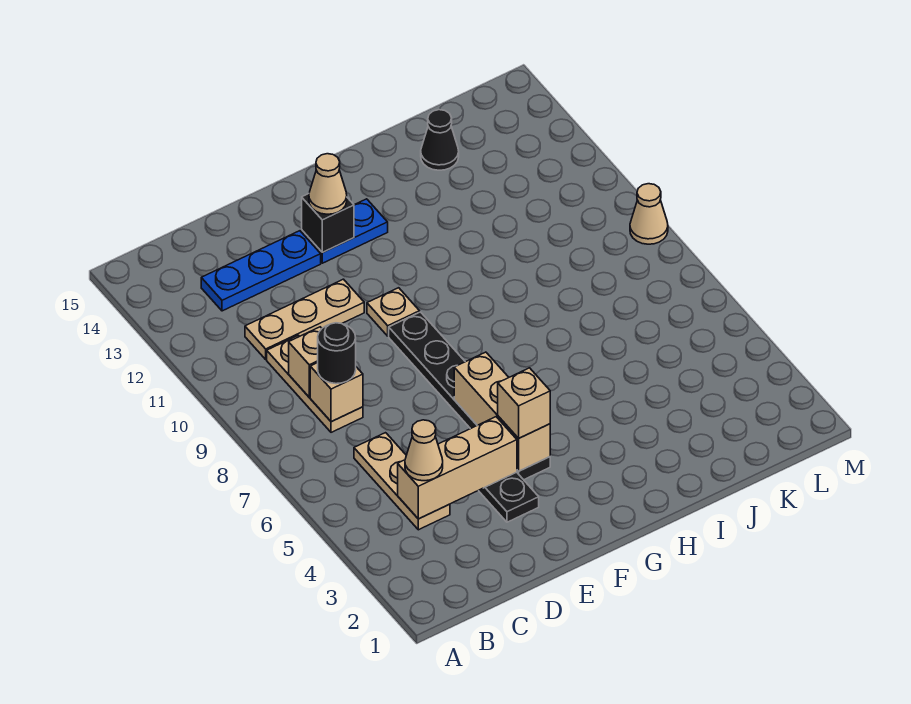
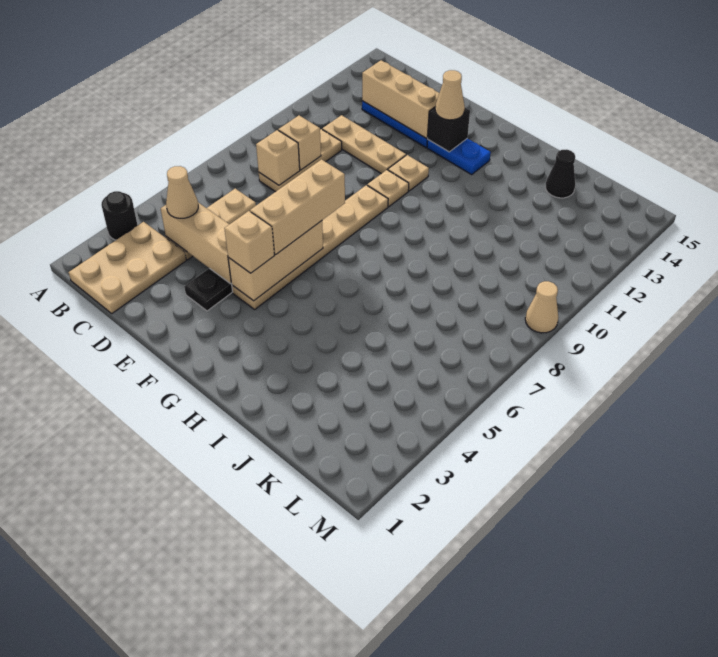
none -> tan plate B1:C3 level 1
black round brick C8 level 3 -> black round brick A3 level 1
none -> tan brick C13:E13 level 2
black plate F4:F9 level 1 -> tan plate F4:F9 level 1
none -> tan brick F5:F7 level 3
none -> tan plate F11 level 1

